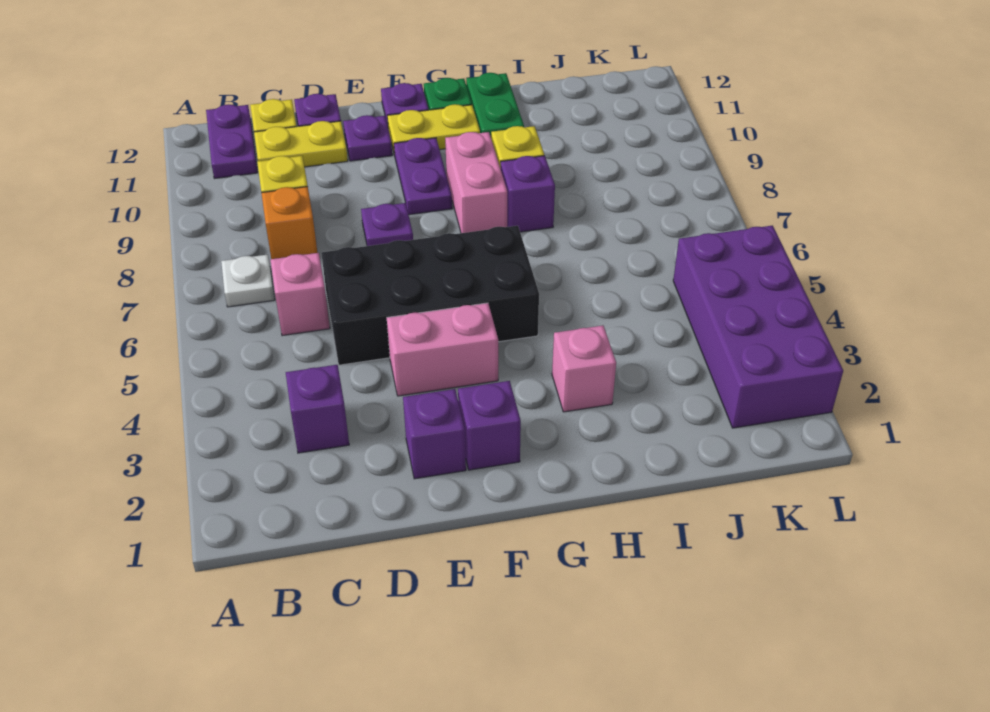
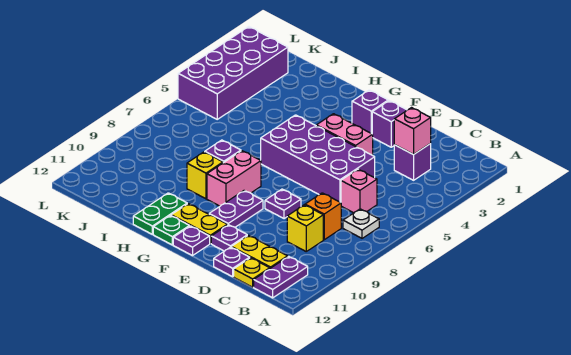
black brick D5:G6 level 1 -> purple brick D5:G6 level 1
pink brick H3 level 1 -> pink brick C3 level 2

